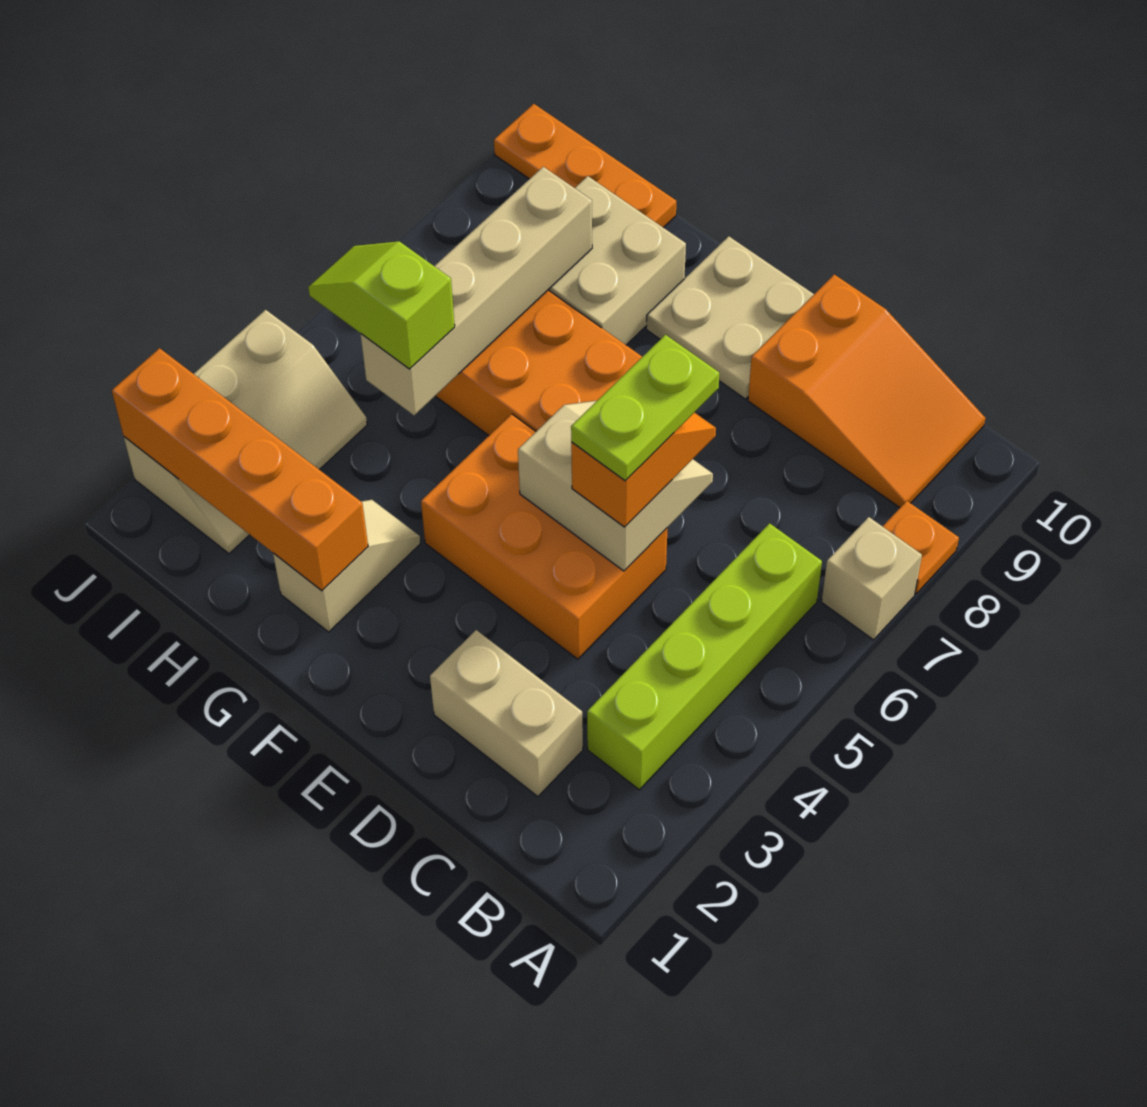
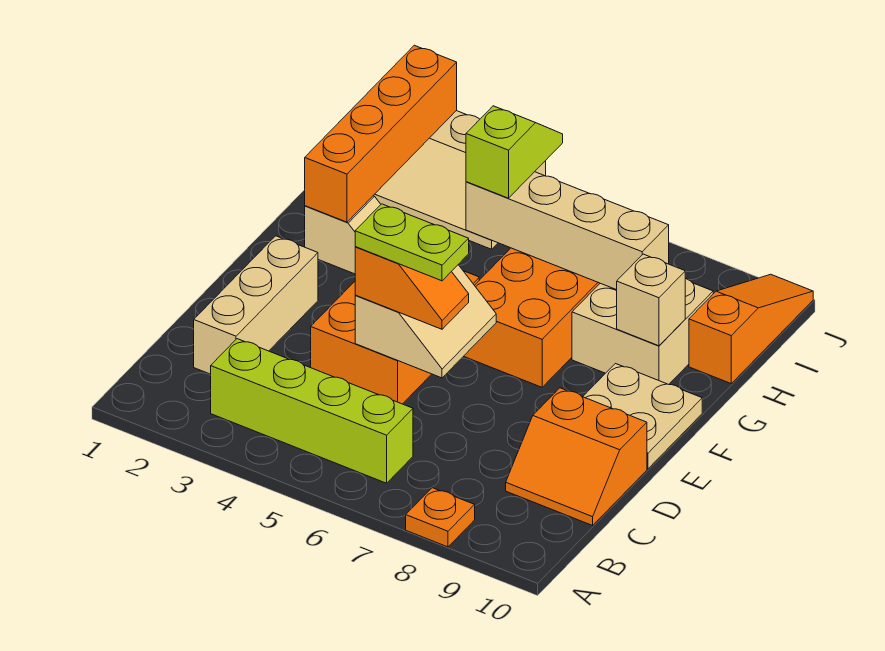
tan brick A7 level 1 -> tan brick G9 level 2
orange slope B9:D10 level 1 top D -> orange slope C9:D10 level 1 top D
tan brick C2:D2 level 1 -> tan brick C2:E2 level 1
orange plate H10:J10 level 1 -> orange slope H10:J10 level 1 top H

